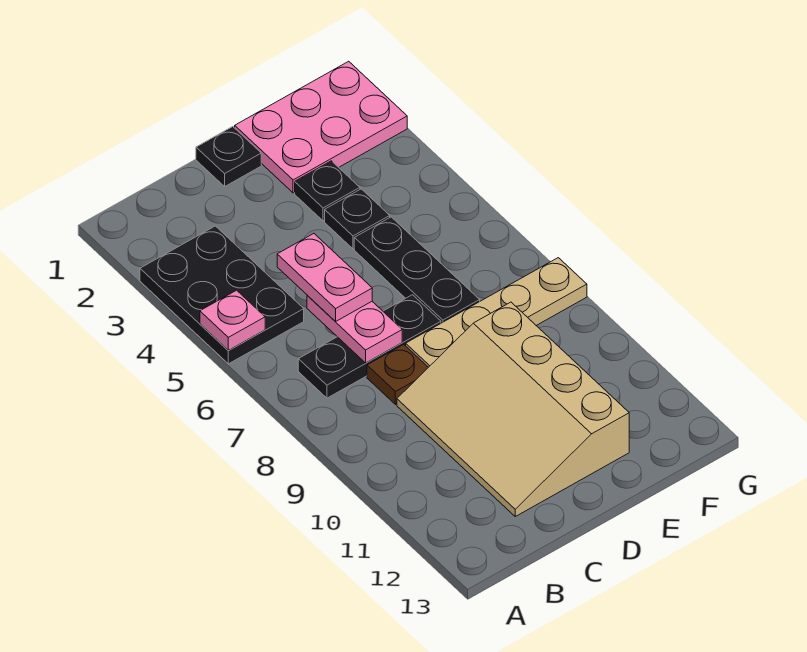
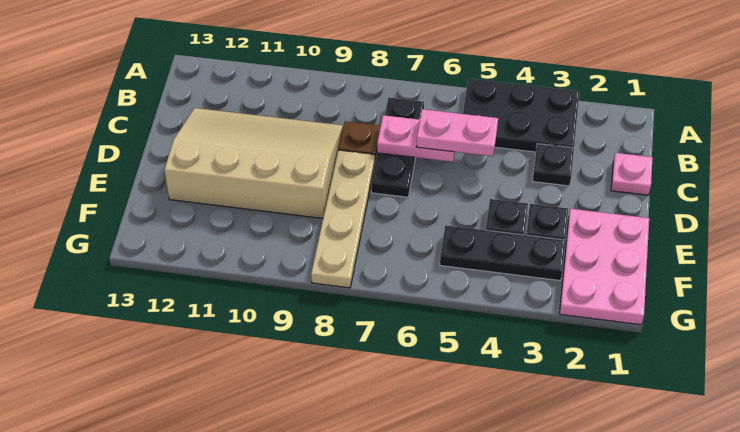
pink plate A5 level 2 -> pink plate C1 level 1
black plate D1 level 1 -> black plate C3 level 1
black plate E5:E7 level 1 -> black plate F3:F5 level 1

